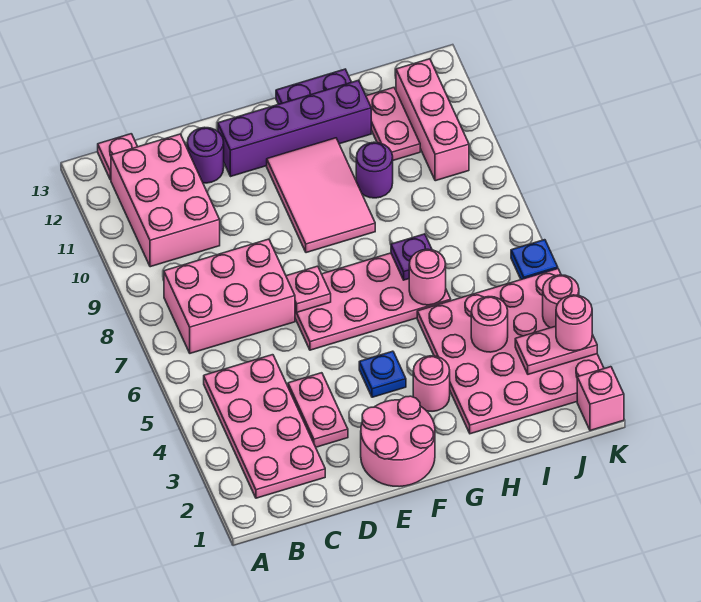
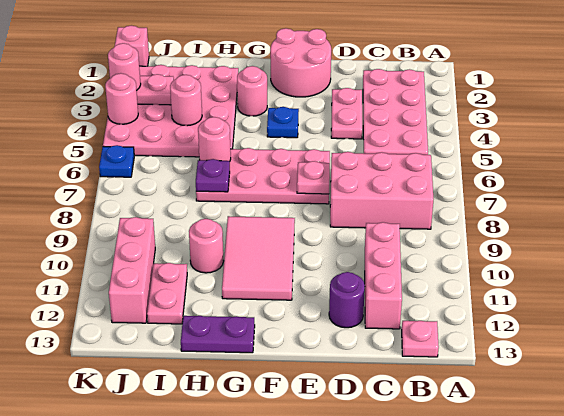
pink brick B10:C12 level 1 -> pink brick C10:C12 level 1
purple brick E12:H12 level 1 -> none
purple round brick H10 level 1 -> pink round brick H10 level 1

